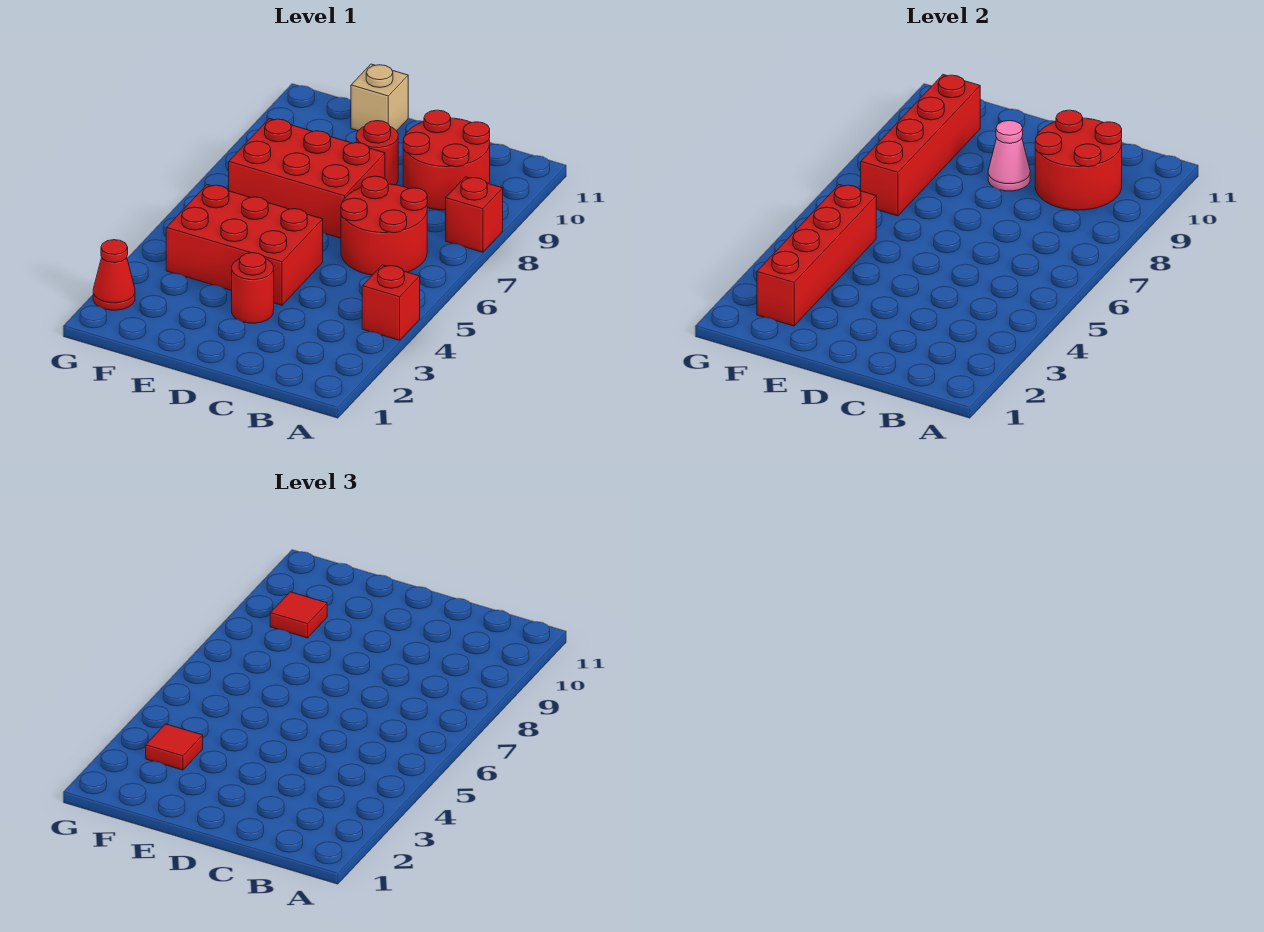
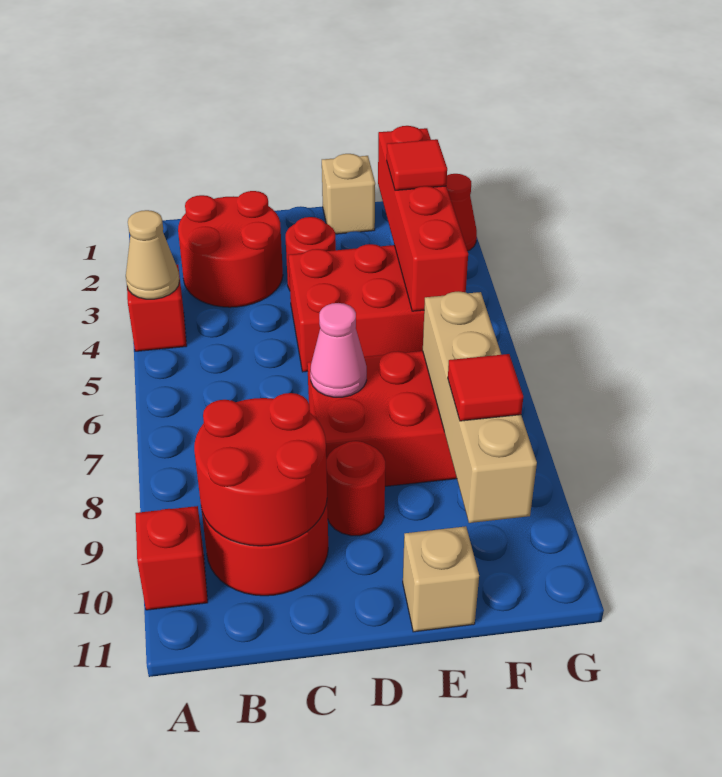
none -> tan cone A4 level 2
red brick A8 level 1 -> red brick A10 level 1
red round brick B6:C7 level 1 -> red round brick B2:C3 level 1
pink cone D9 level 2 -> pink cone D7 level 2
none -> tan brick E1 level 1
red brick F7:F10 level 2 -> tan brick F7:F10 level 2

